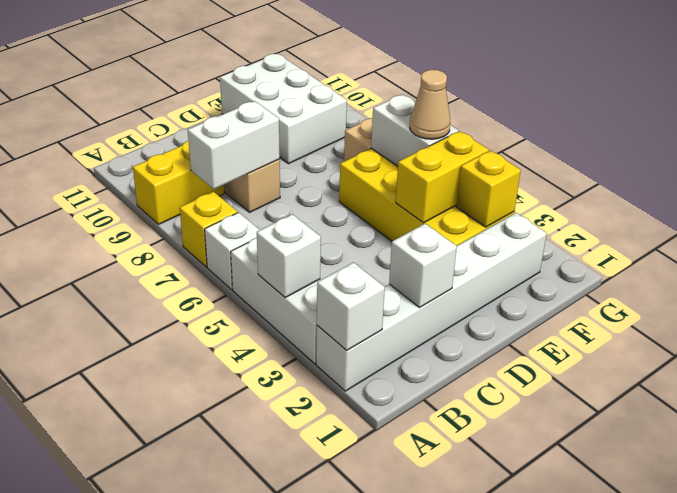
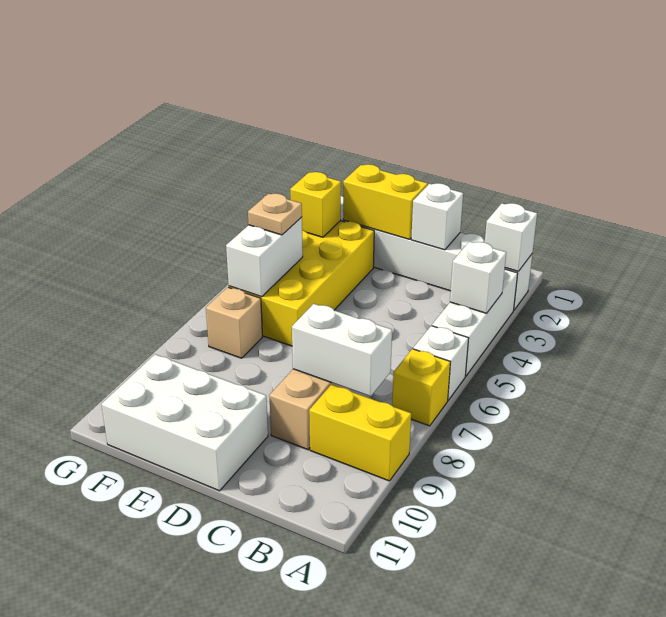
yellow brick E4:F4 level 2 -> yellow brick D2:E2 level 2
white brick E9:F11 level 1 -> white brick D10:F11 level 1
tan cone F5 level 3 -> tan plate F5 level 3

